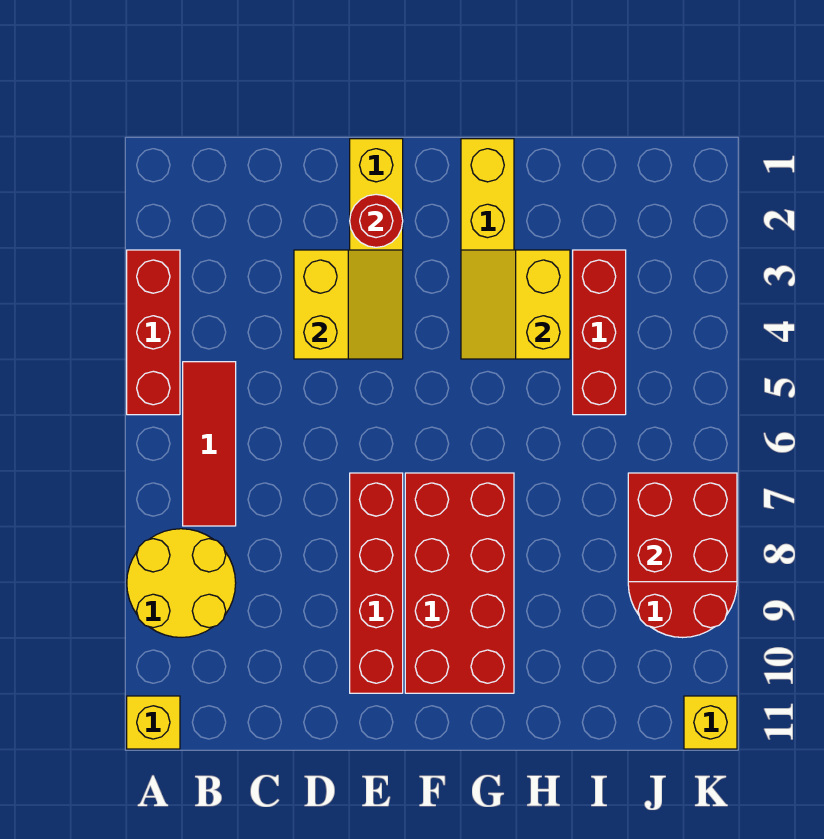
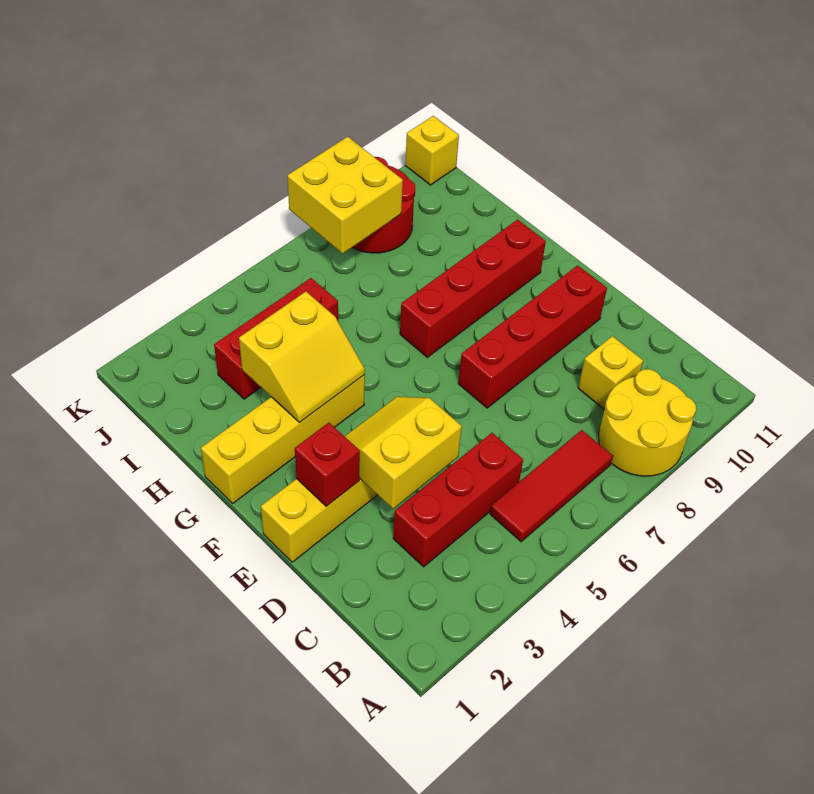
red brick A3:A5 level 1 -> red brick C3:C5 level 1
yellow brick A11 level 1 -> yellow brick C9 level 1
red round brick E2 level 2 -> red brick E2 level 2
red brick F7:G10 level 1 -> red brick G7:G10 level 1
red brick J7:K8 level 2 -> yellow brick J7:K8 level 2

